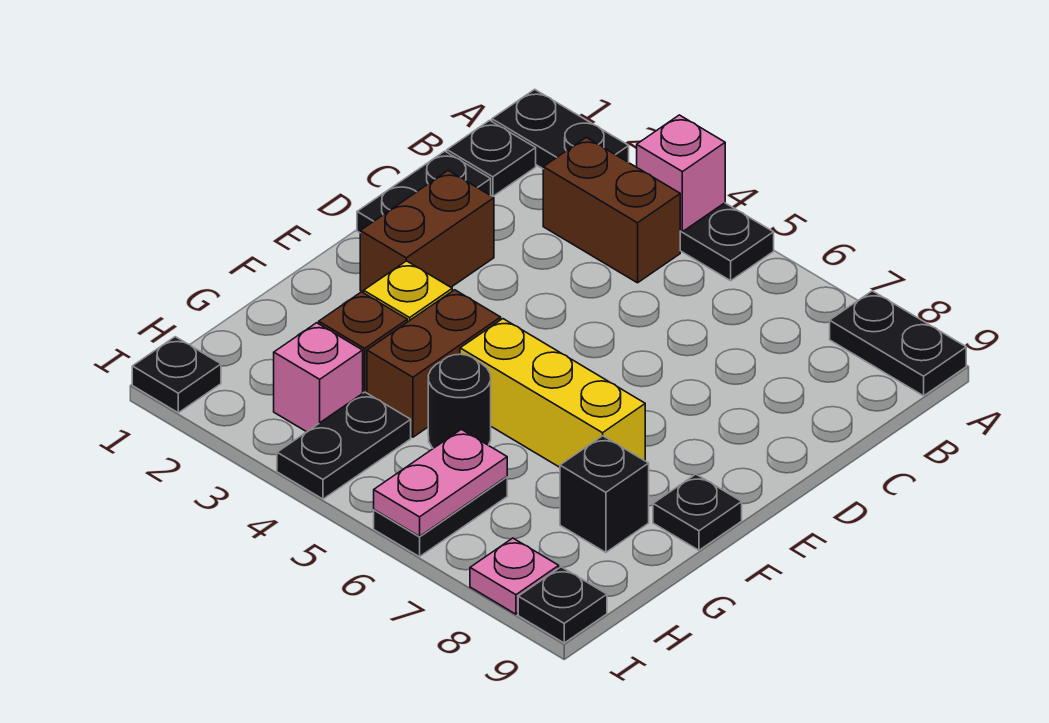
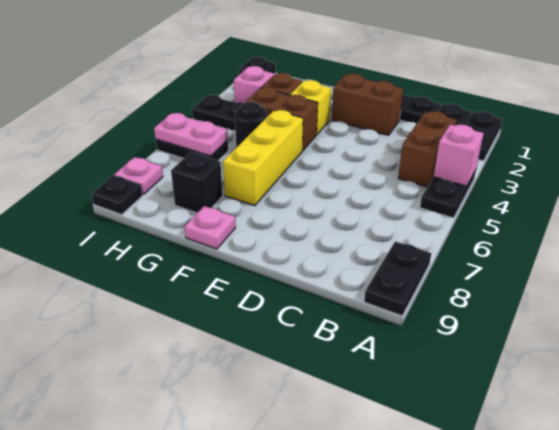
black plate F9 level 1 -> pink plate F9 level 1

